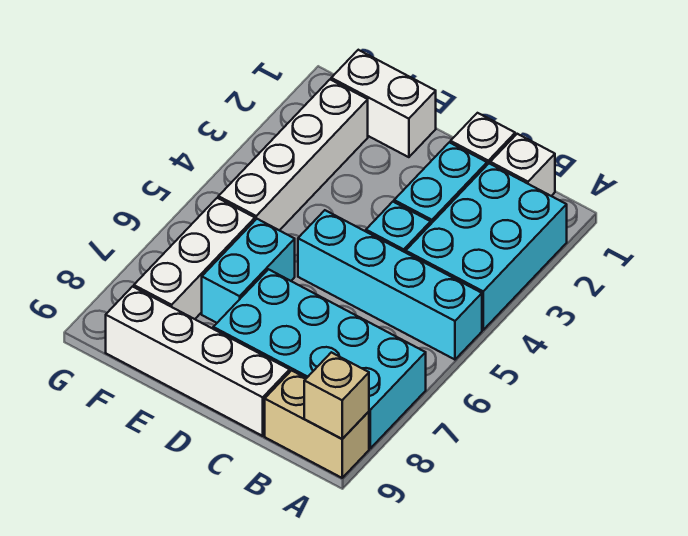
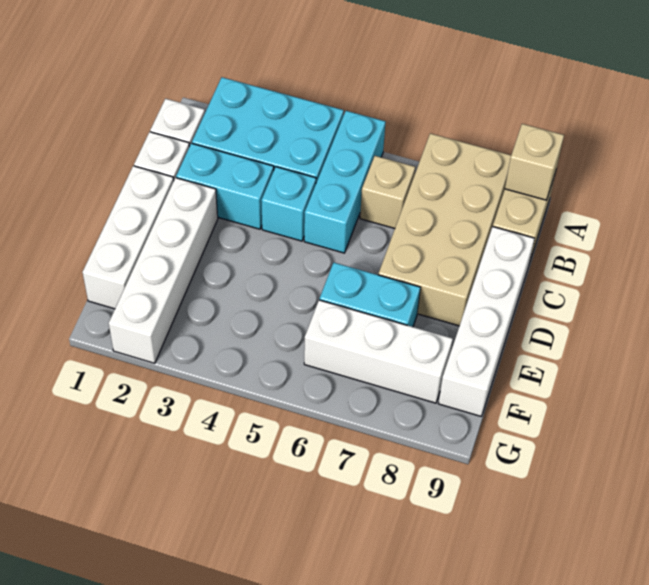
cyan brick A5:D5 level 1 -> cyan brick A5:C5 level 1
cyan brick A7:D8 level 1 -> tan brick A7:D8 level 1
none -> tan brick B6 level 1
white brick E1:F1 level 1 -> white brick D1:F1 level 1
white brick F2:F5 level 1 -> white brick D2:G2 level 1

